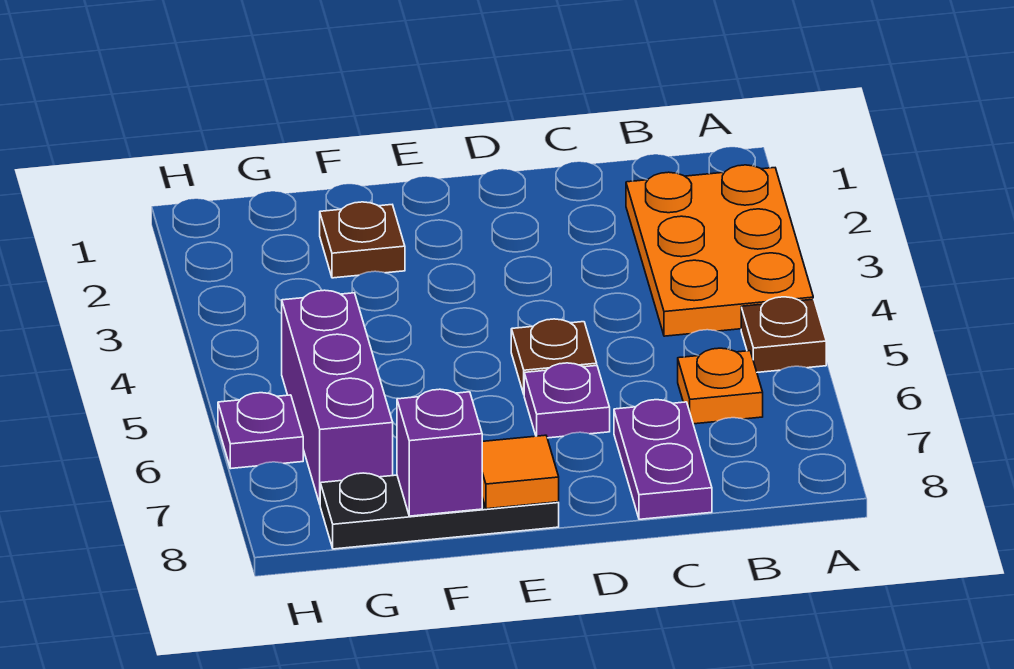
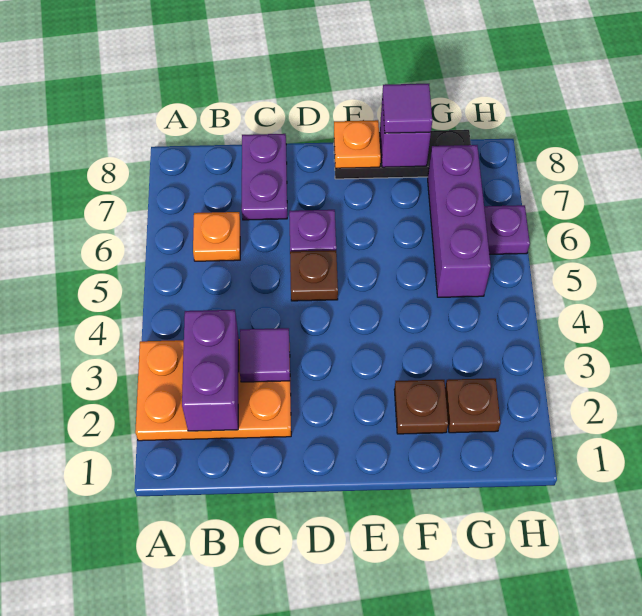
orange plate A2:B4 level 1 -> orange plate A2:C3 level 1
brown plate A5 level 1 -> brown plate G2 level 1
none -> purple brick B2:B3 level 2
none -> purple tile C3 level 2
orange tile E8 level 2 -> orange plate E8 level 2
none -> purple tile F8 level 3

